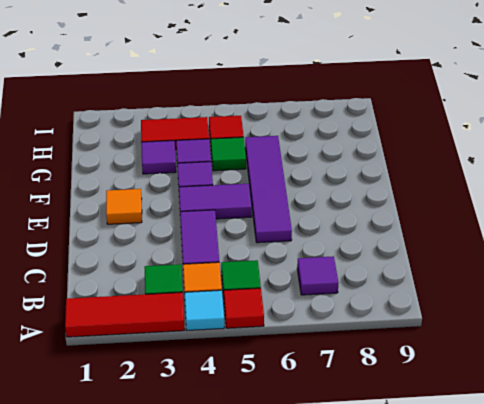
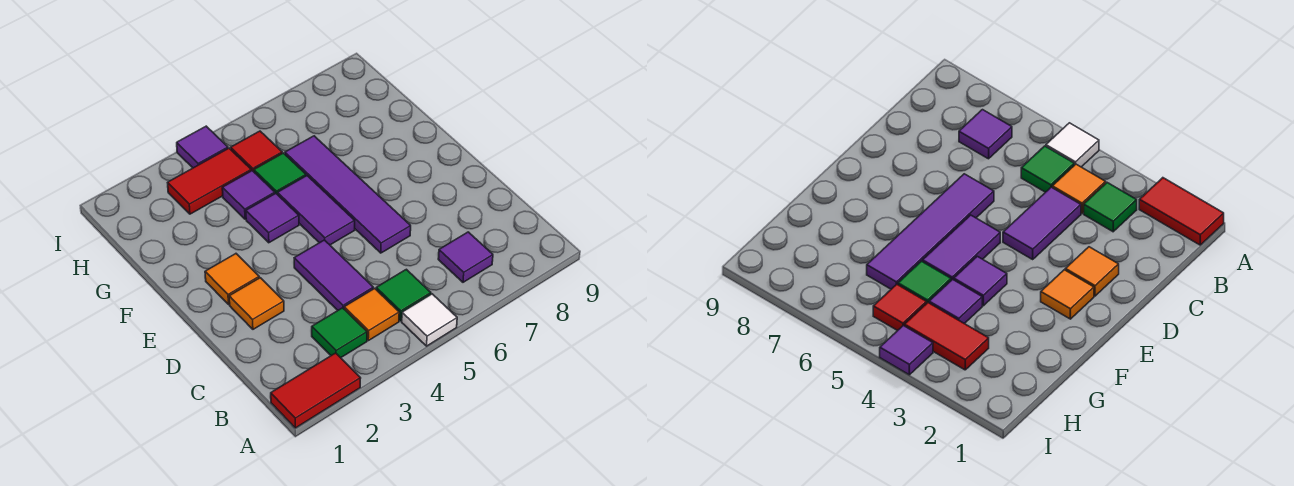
red tile A1:A3 level 1 -> red tile A1:A2 level 1
cyan tile A4 level 1 -> none
red tile A5 level 1 -> white tile A5 level 1
none -> orange tile D2 level 1
purple tile E4:E5 level 1 -> purple tile E5:F5 level 1
purple tile G3 level 1 -> purple tile I4 level 1

